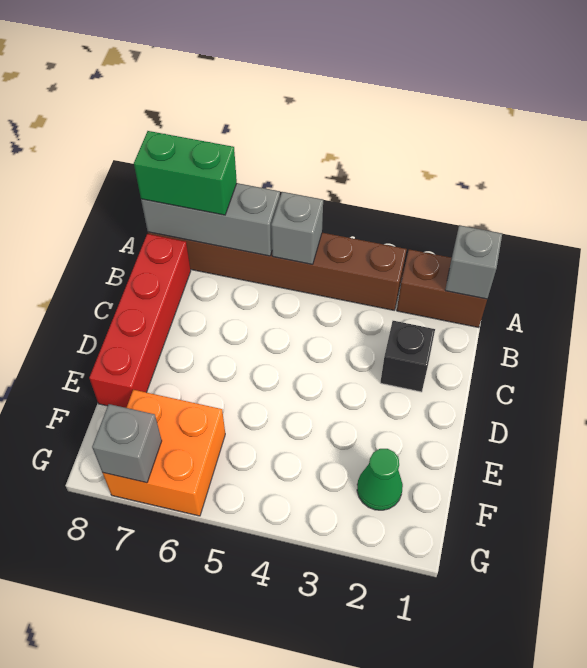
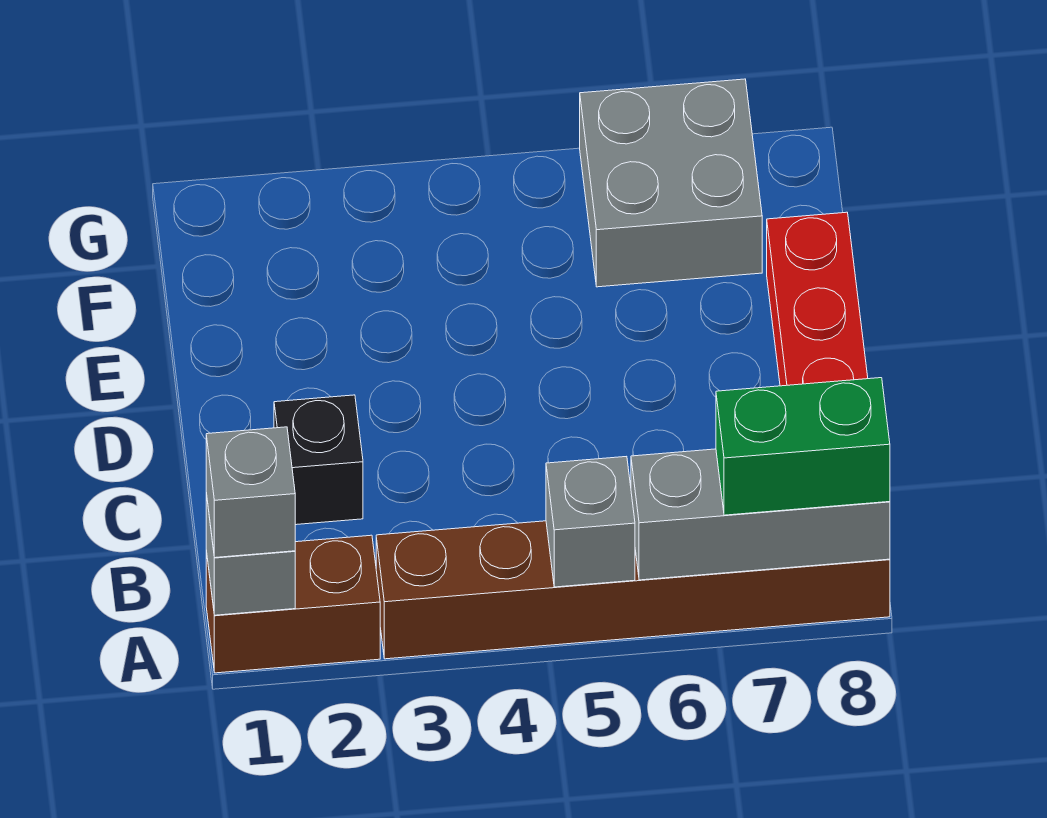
green cone F2 level 1 -> none
orange brick F6:G7 level 1 -> grey brick F6:G7 level 1
grey brick G7 level 2 -> grey brick A1 level 3

